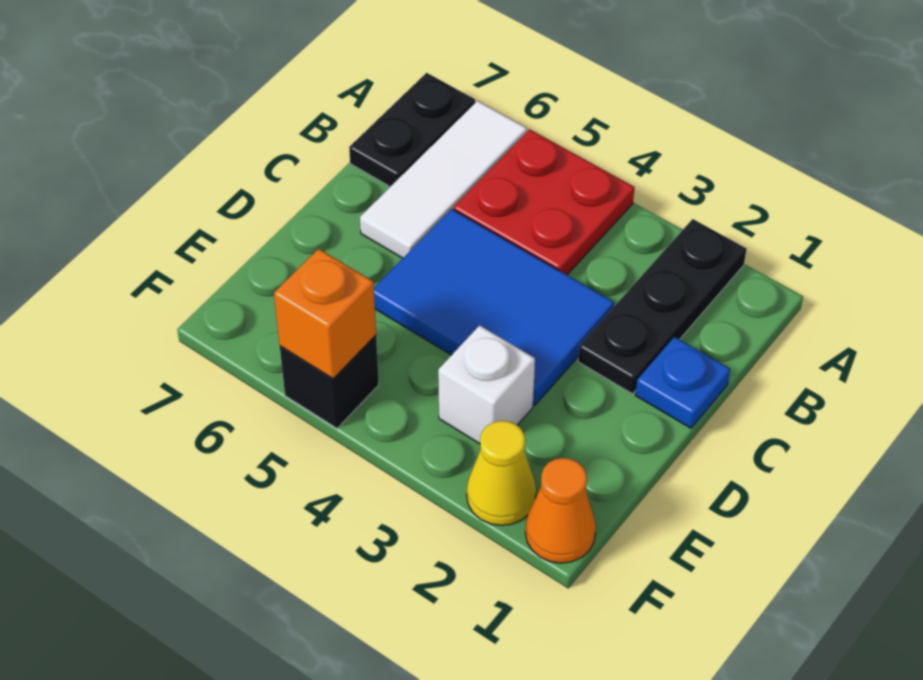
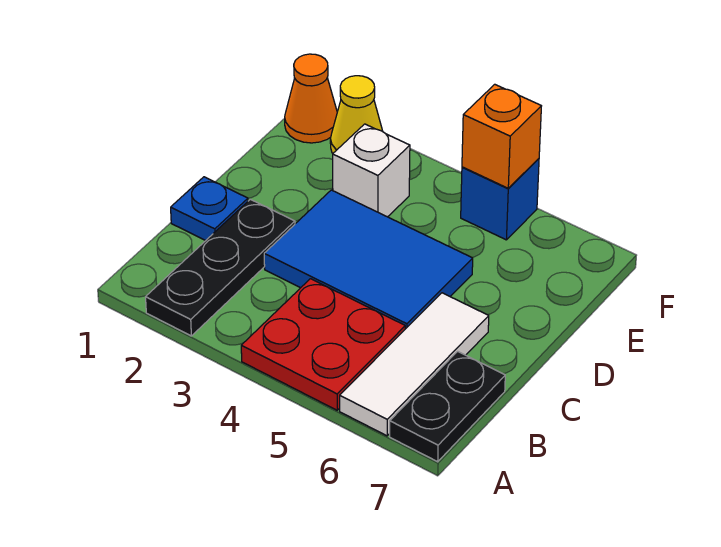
black brick F5 level 1 -> blue brick F5 level 1

